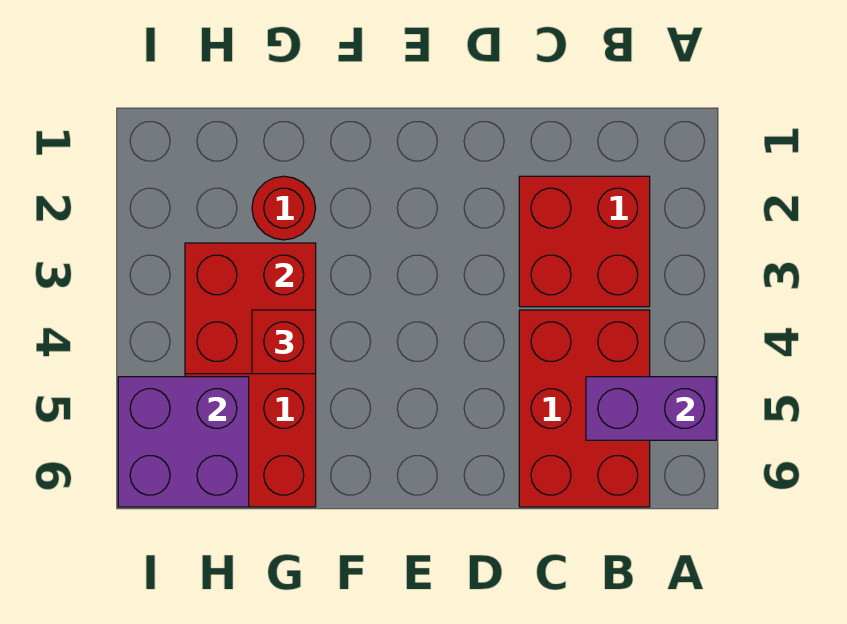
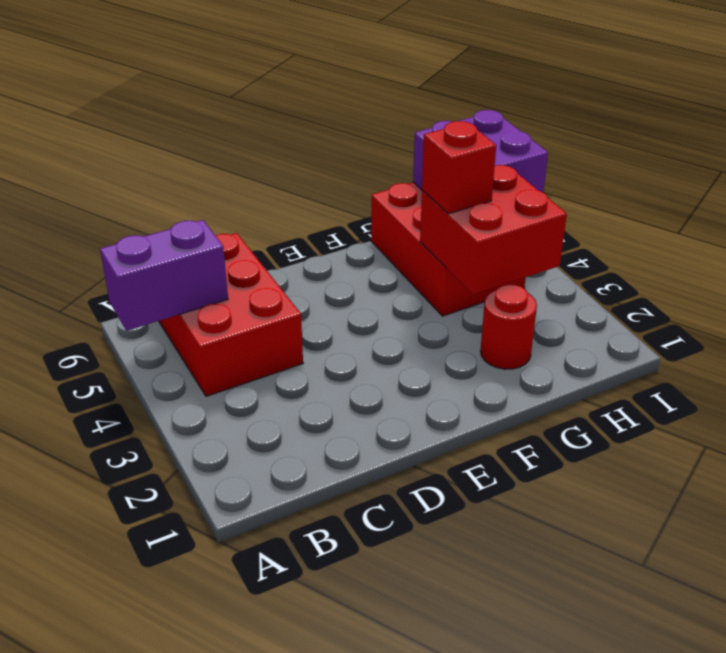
red brick B2:C3 level 1 -> none

